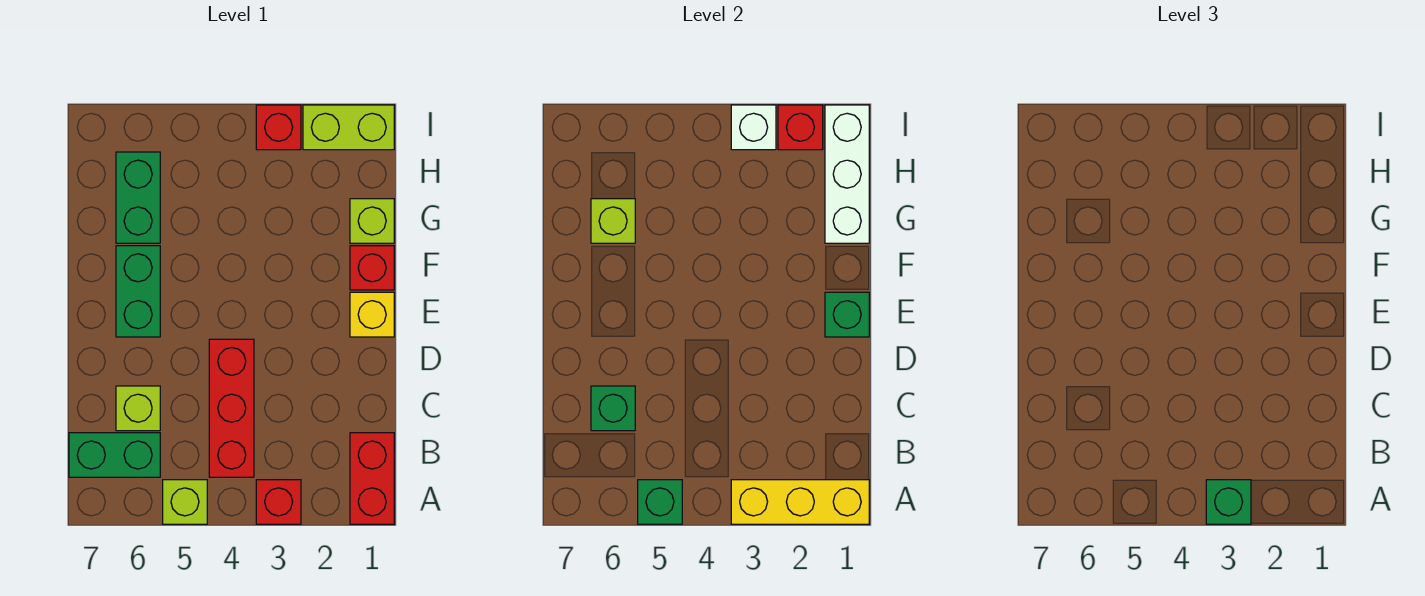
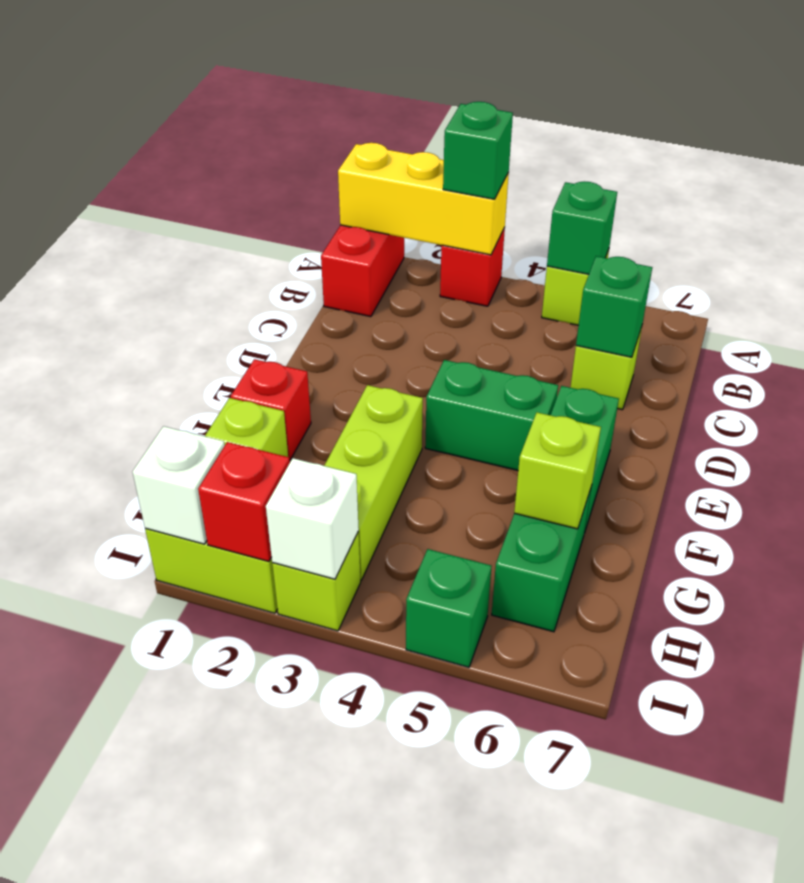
red brick B4:D4 level 1 -> none
green brick B6:B7 level 1 -> green brick E4:E5 level 1
yellow brick E1 level 1 -> none
green brick E1 level 2 -> green brick I5 level 1
none -> lime brick F3:H3 level 1
white brick G1:I1 level 2 -> white brick I1 level 2
red brick I3 level 1 -> lime brick I3 level 1

